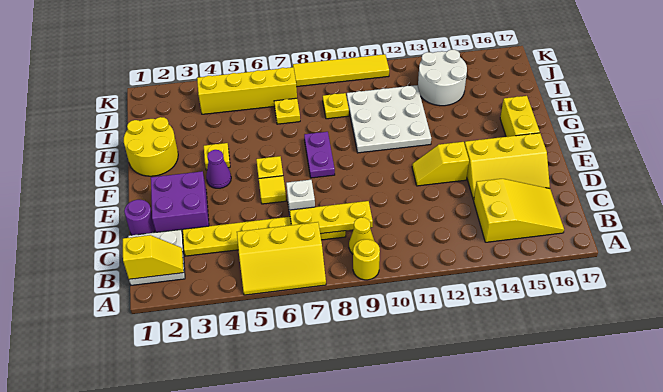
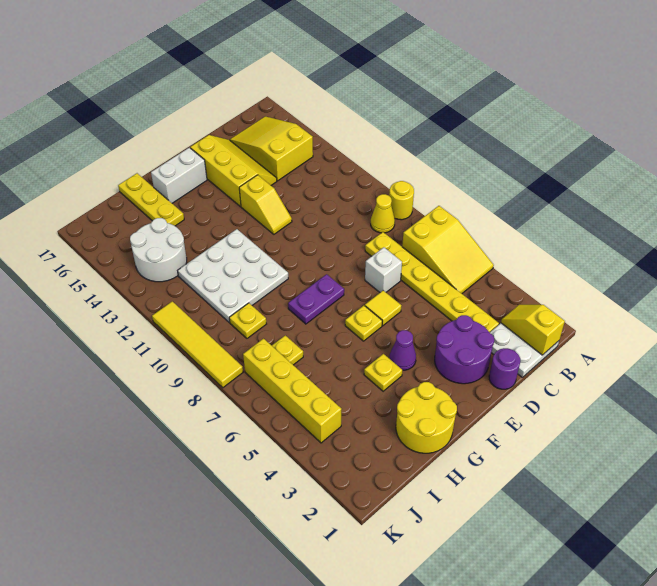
yellow slope A5:B7 level 1 top B -> yellow slope A5:B7 level 1 top 7
yellow plate C7:C9 level 2 -> yellow plate H15:H17 level 1
purple brick D2:E3 level 1 -> purple round brick D2:E3 level 1
yellow brick F16:G16 level 1 -> white brick F16:G16 level 1

